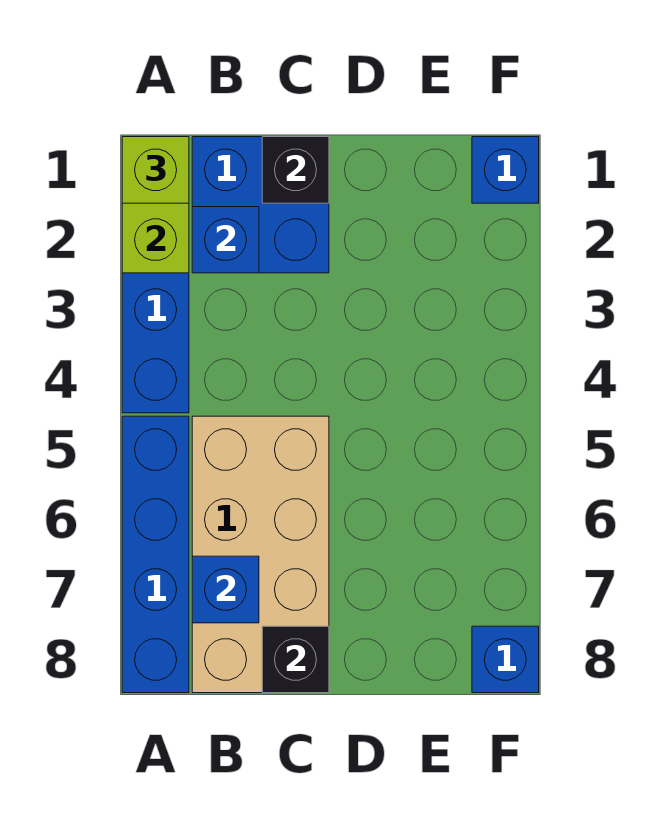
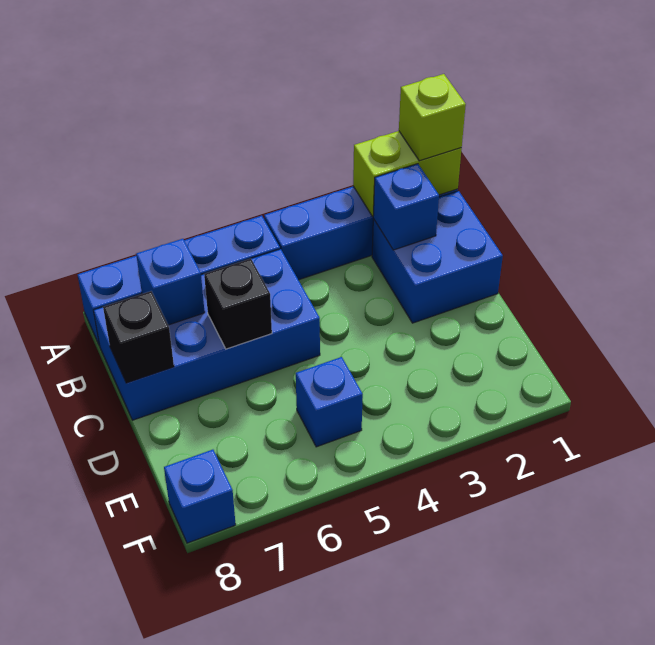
tan brick B5:C8 level 1 -> blue brick B5:C8 level 1
black brick C1 level 2 -> black brick C6 level 2
blue brick F1 level 1 -> blue brick E5 level 1

